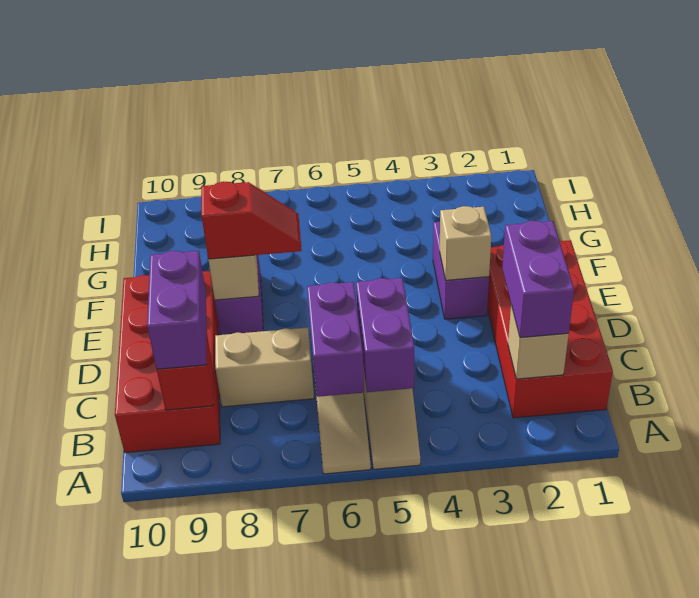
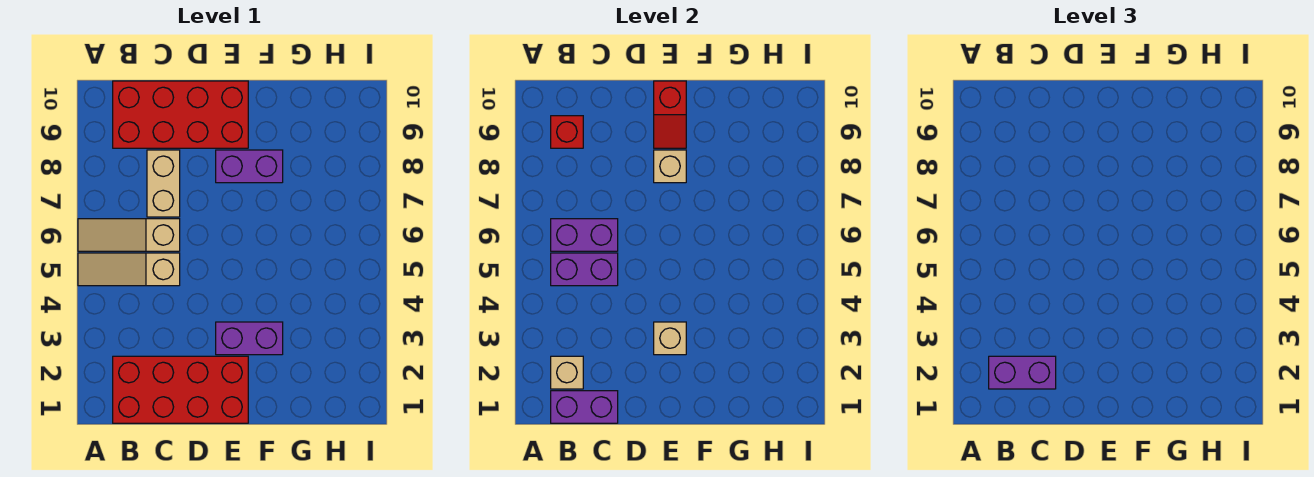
purple brick B9:C9 level 3 -> purple brick B1:C1 level 2
red slope E7:E8 level 3 top 8 -> red slope E9:E10 level 2 top 10

